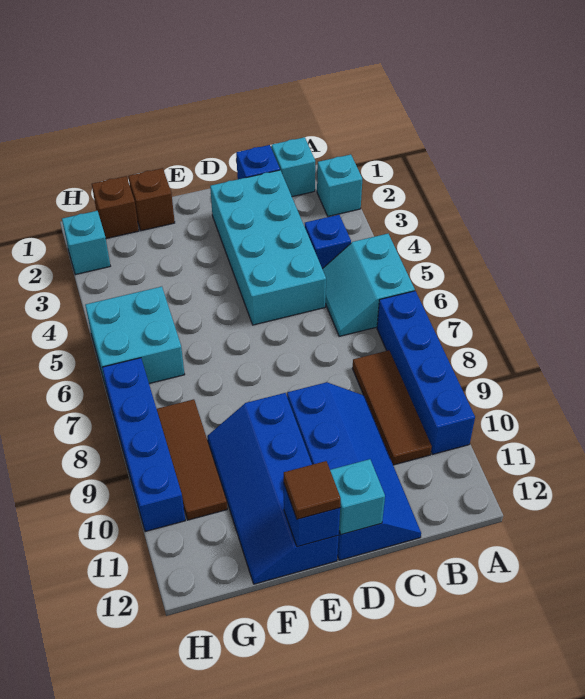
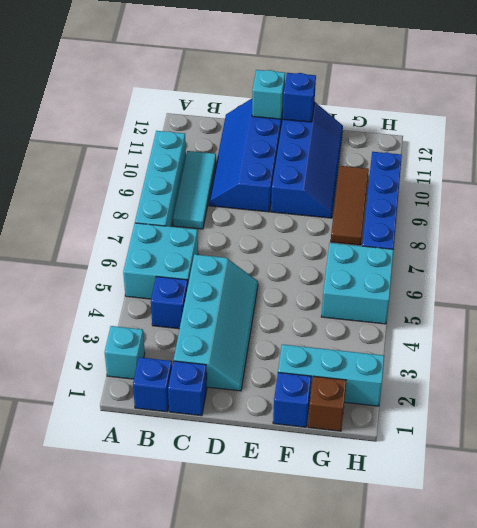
cyan slope A5:B6 level 1 top A -> cyan brick A5:B6 level 1
blue brick A7:A10 level 1 -> cyan brick A7:A10 level 1
cyan brick B1 level 1 -> blue brick B1 level 1
brown tile B8:B10 level 1 -> cyan tile B8:B10 level 1
cyan brick C2:D5 level 1 -> cyan slope C2:D5 level 1 top C
brown tile E12 level 3 -> none
brown brick F1 level 1 -> blue brick F1 level 1
cyan brick H2 level 1 -> cyan brick F2:H2 level 1

